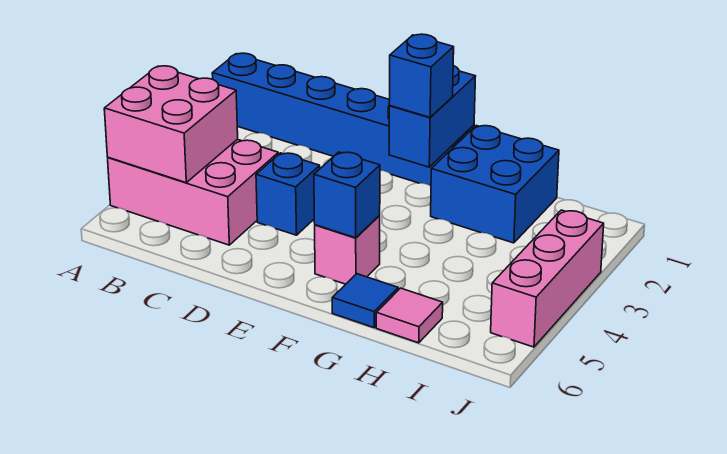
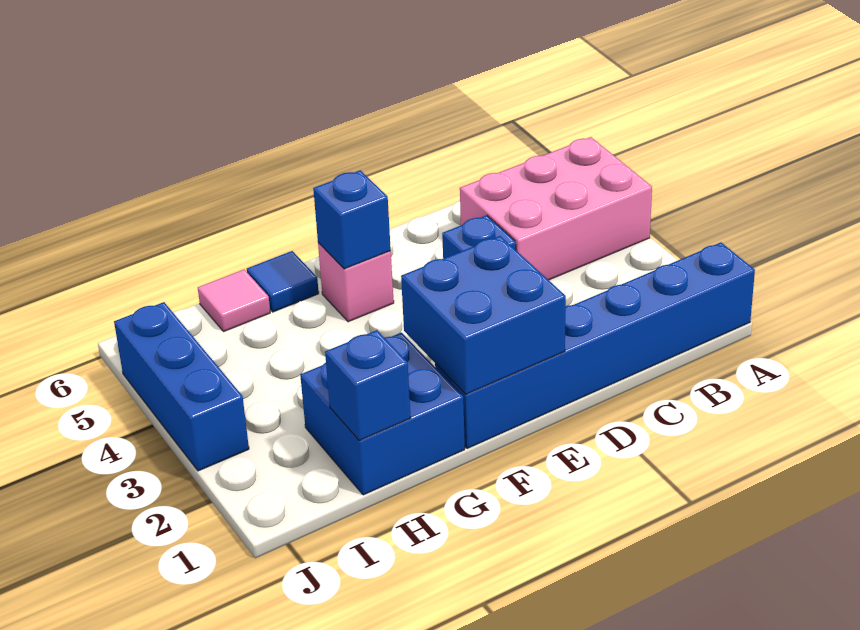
pink brick A4:B5 level 2 -> none
blue brick F1:F2 level 2 -> blue brick E1:F2 level 2
blue brick F2 level 3 -> blue brick H1 level 2
pink brick J3:J5 level 1 -> blue brick J3:J5 level 1

